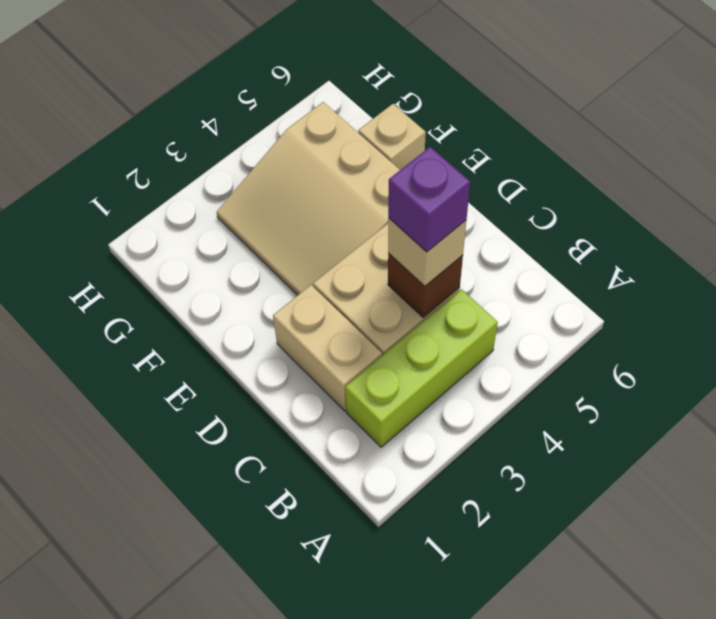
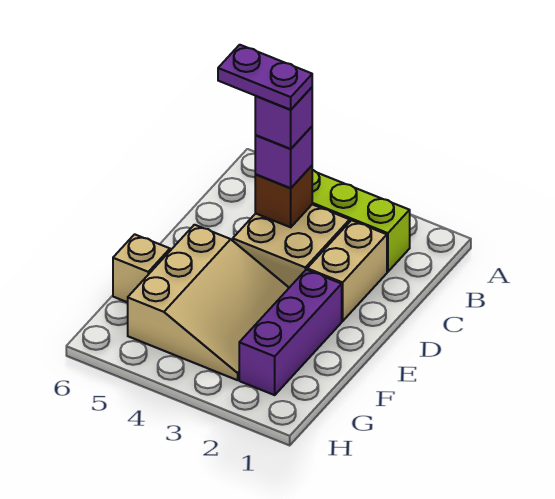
tan brick C4 level 3 -> purple brick C4 level 3
none -> purple plate C4:C5 level 5
none -> purple brick E2:G2 level 1

